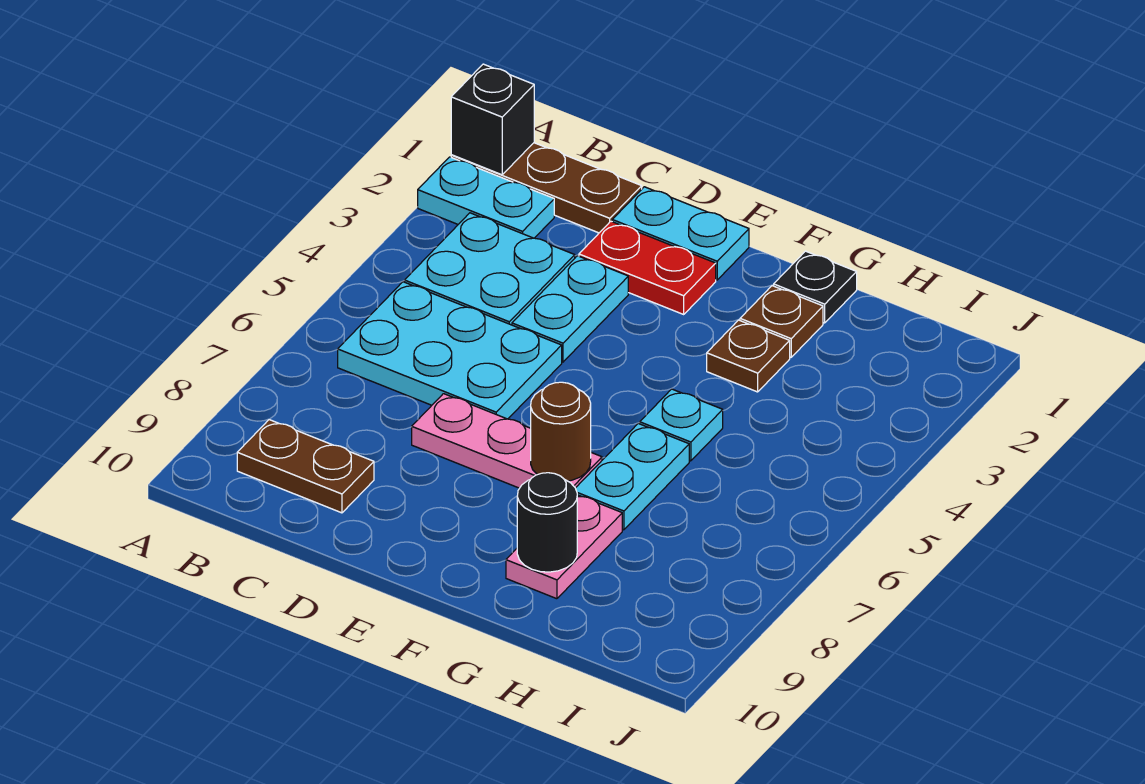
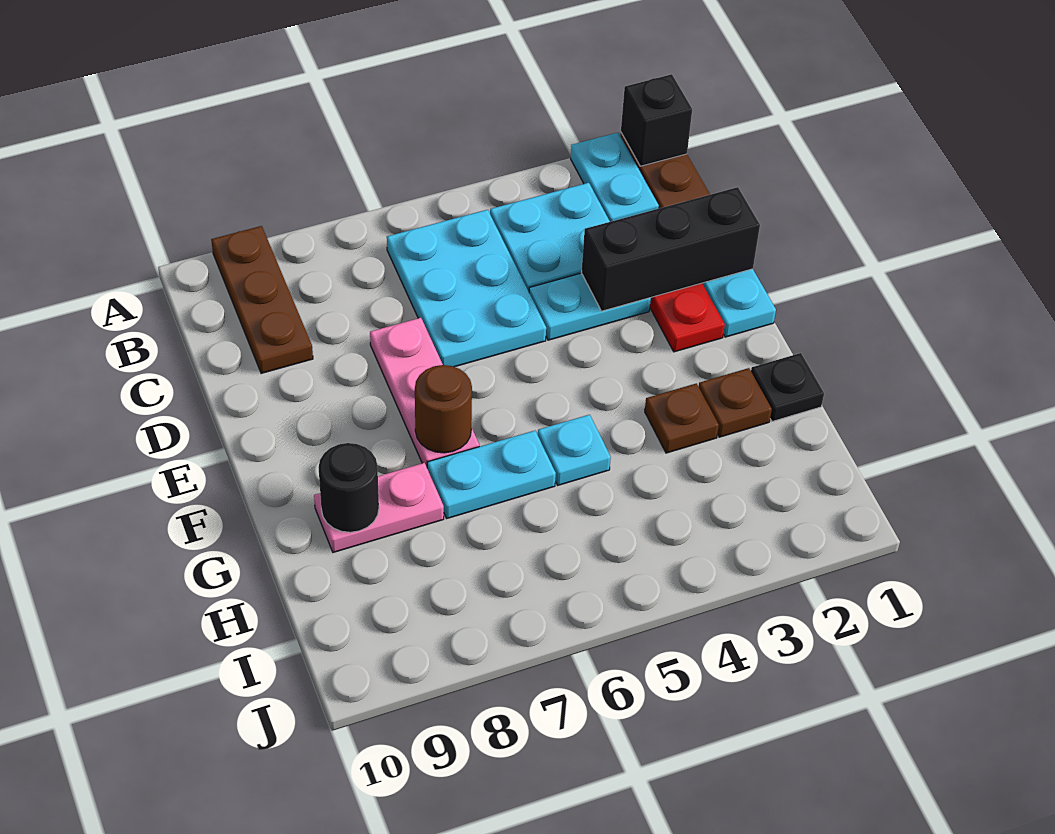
brown plate B9:C9 level 1 -> brown plate A9:C9 level 1
none -> black brick D1:D3 level 2

